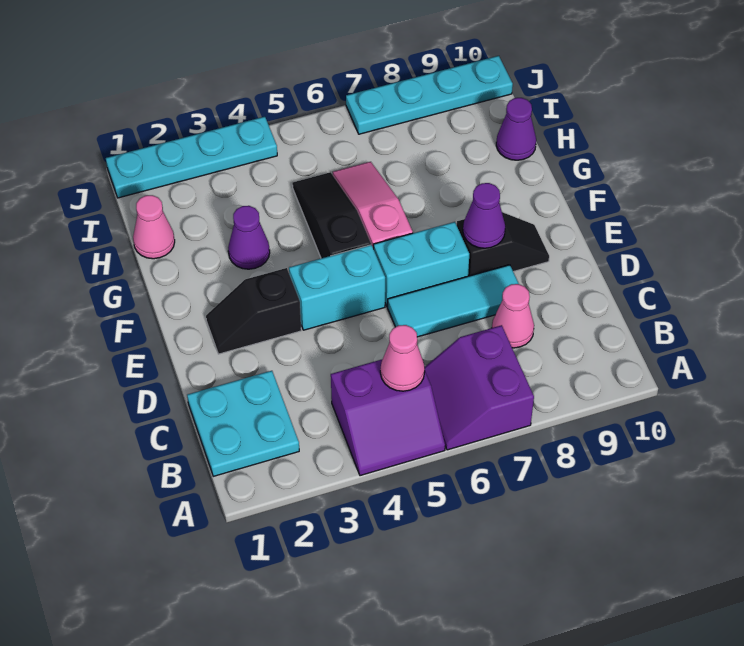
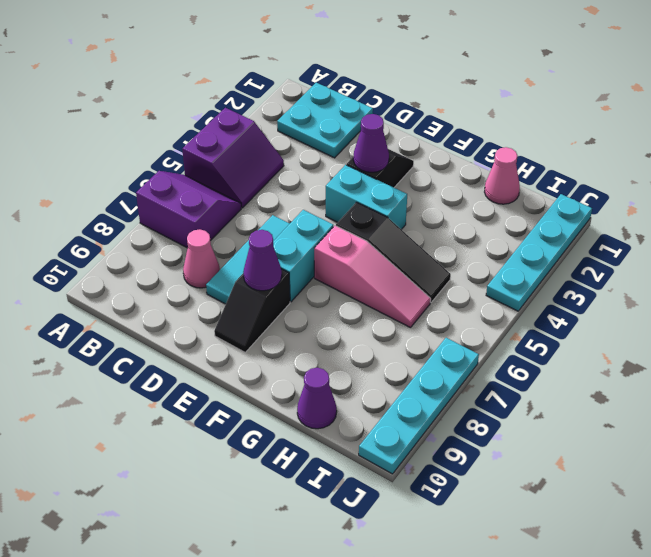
purple slope A4:B5 level 1 top B -> purple slope A4:B5 level 1 top A
pink cone B5 level 2 -> none
cyan brick E4:E5 level 1 -> cyan brick E4:F4 level 1
purple cone G3 level 1 -> purple cone E3 level 2

